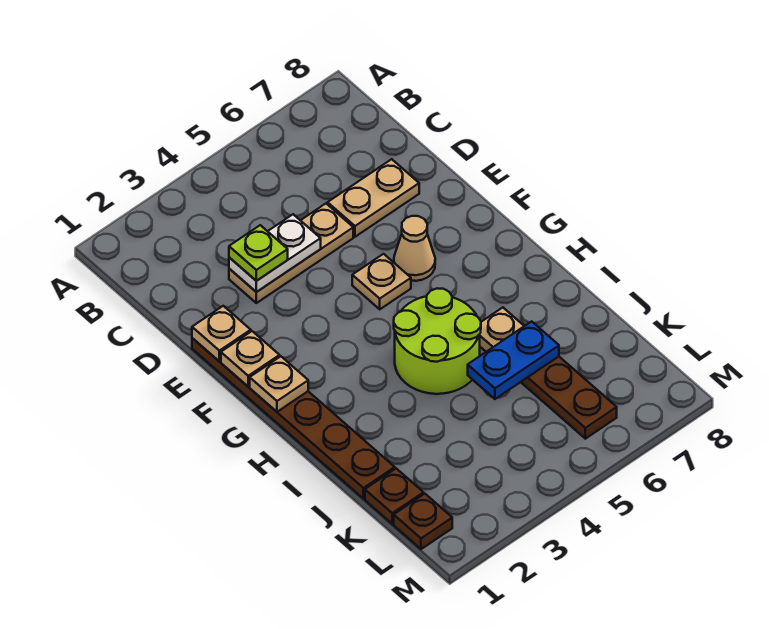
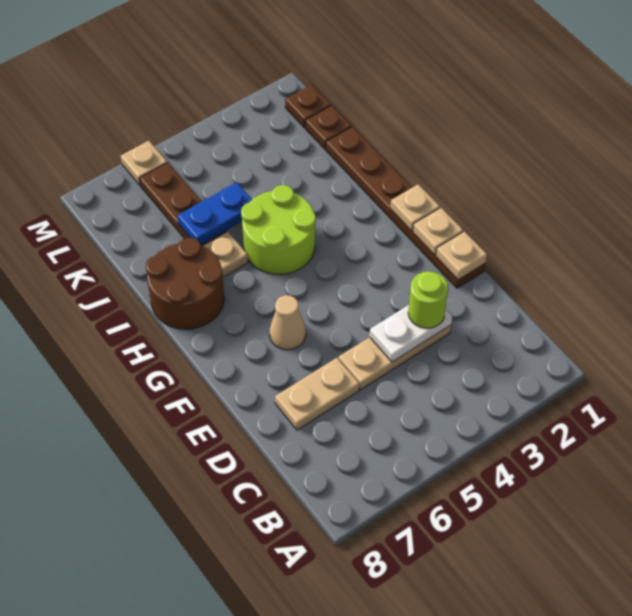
lime plate D3 level 3 -> lime round brick D3 level 3
tan plate F5 level 1 -> tan plate M6 level 1
none -> brown round brick H7:I8 level 1

